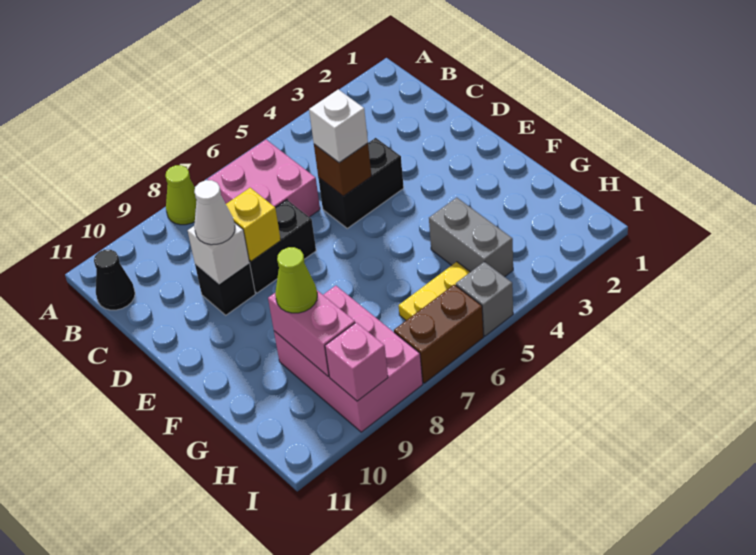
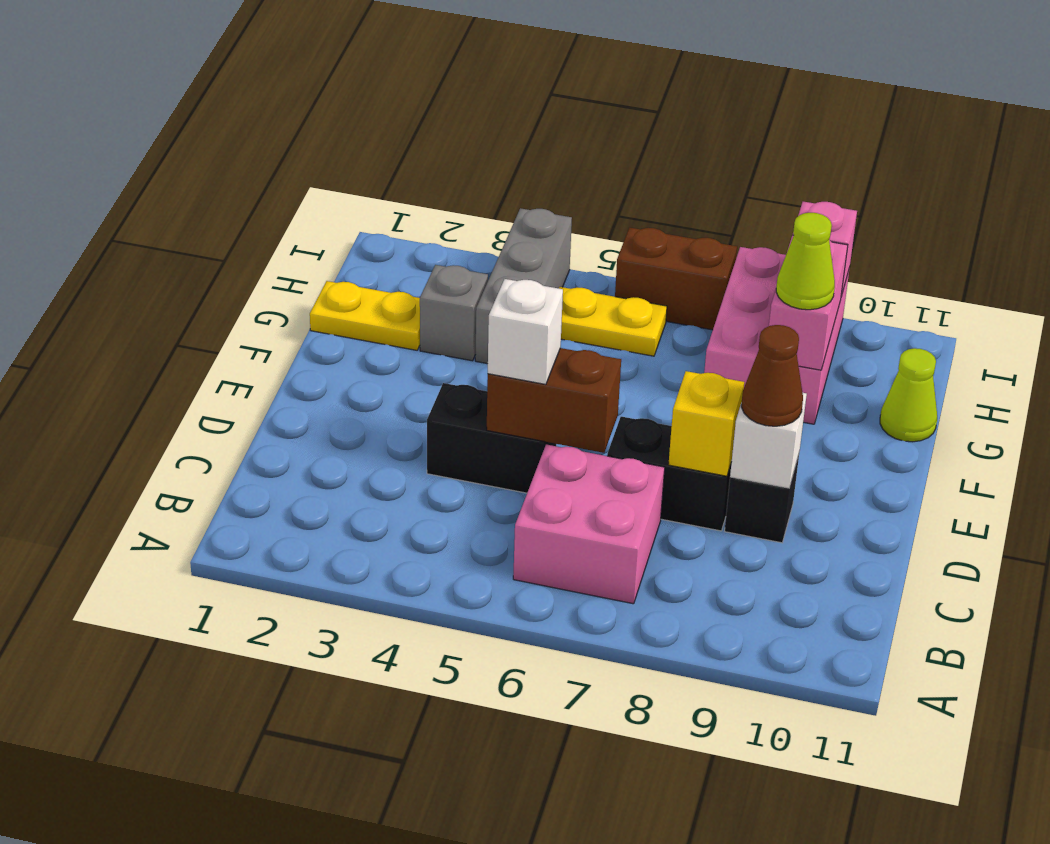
lime cone A8 level 1 -> lime cone G11 level 1
black cone B11 level 1 -> none
brown brick D5 level 2 -> brown brick D5:D6 level 2
white cone D9 level 3 -> brown cone D9 level 3
none -> yellow plate G1:G2 level 1
grey brick G4:H4 level 1 -> grey brick G4:I4 level 1
grey brick I5 level 1 -> grey brick G3 level 1

